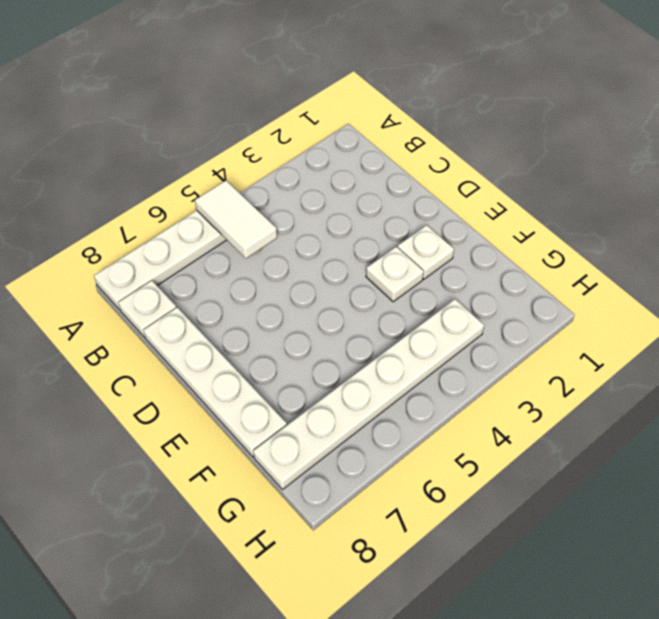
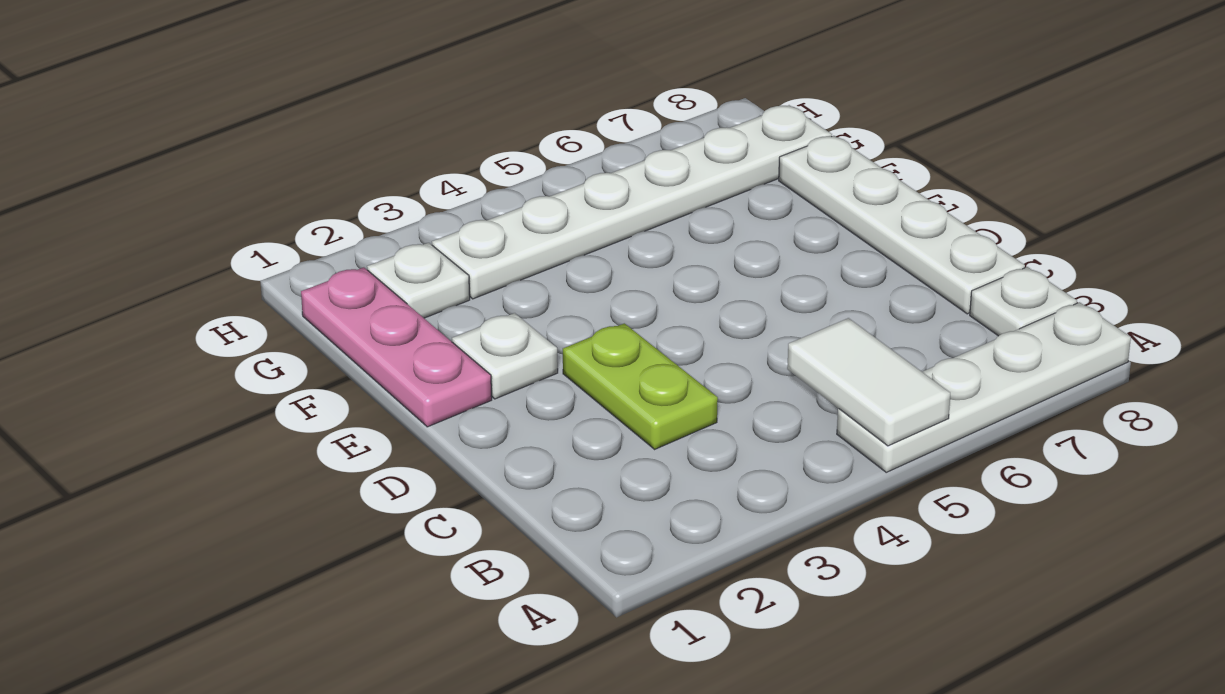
none -> lime plate C3:D3 level 1
none -> pink plate E1:G1 level 1
white plate E3 level 1 -> white plate G2 level 1

